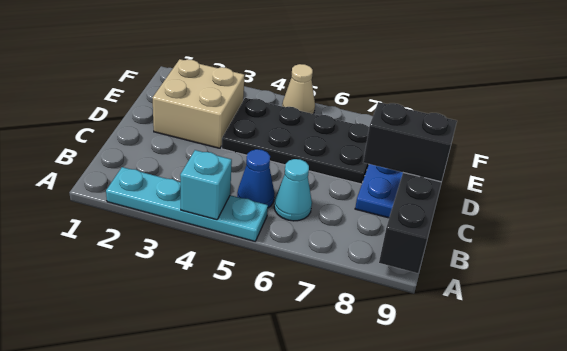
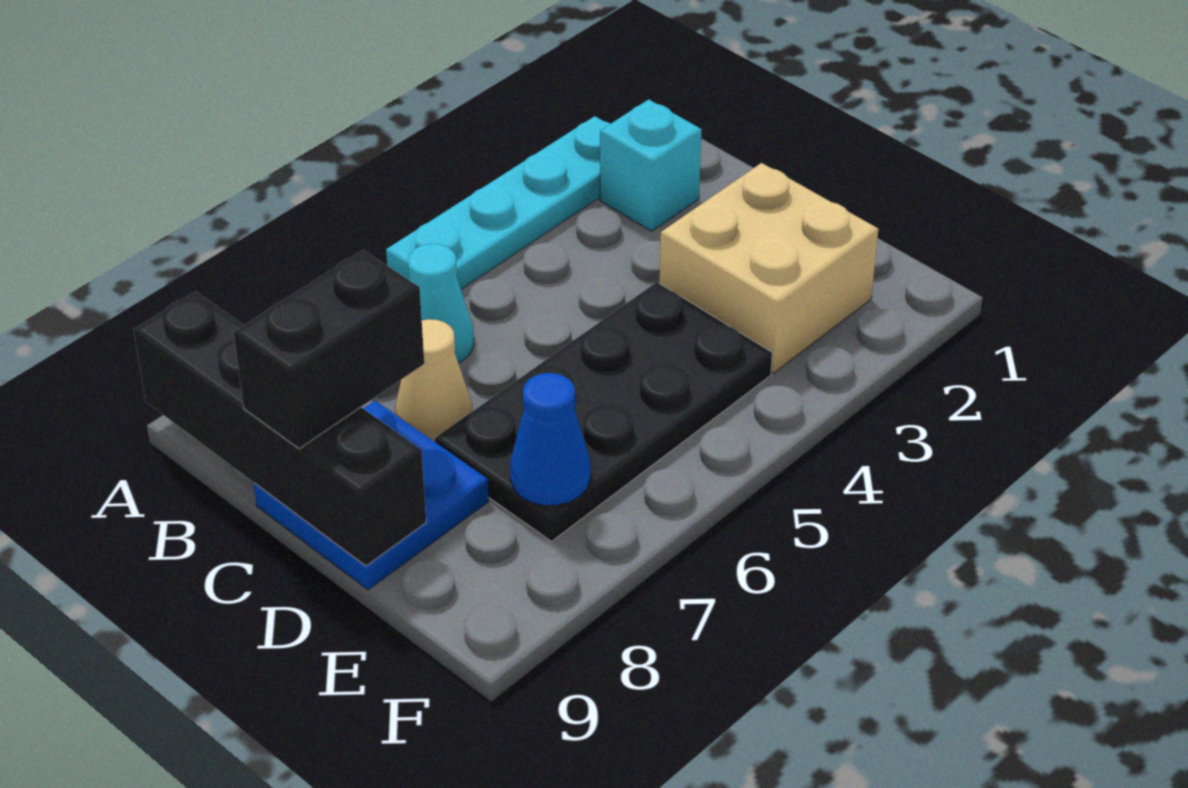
cyan brick A4 level 2 -> cyan brick B2 level 1
blue cone B5 level 1 -> blue cone E7 level 2
tan cone F5 level 1 -> tan cone C7 level 1

